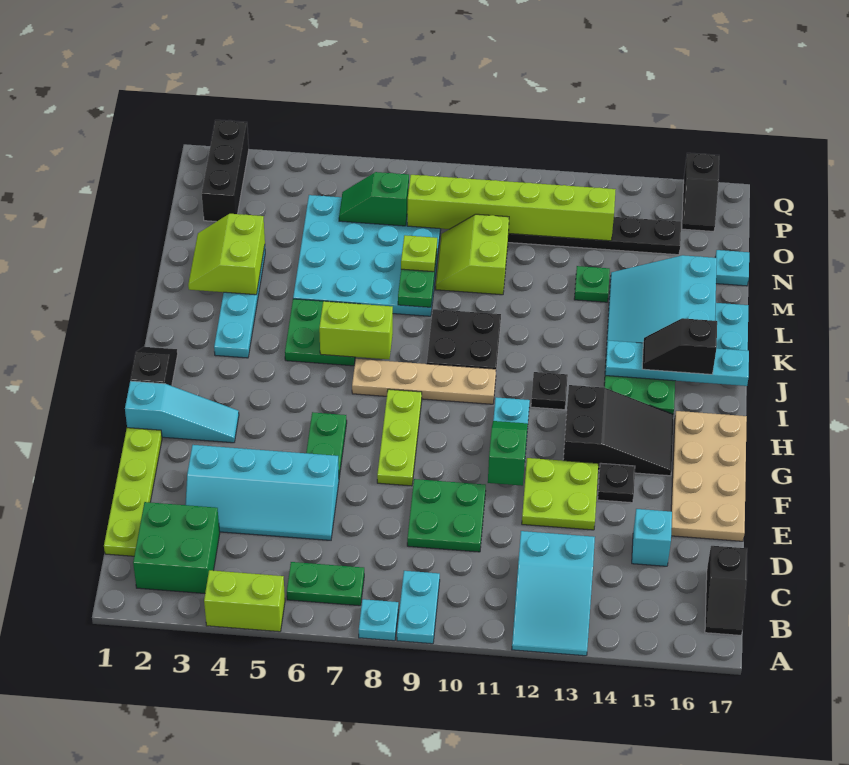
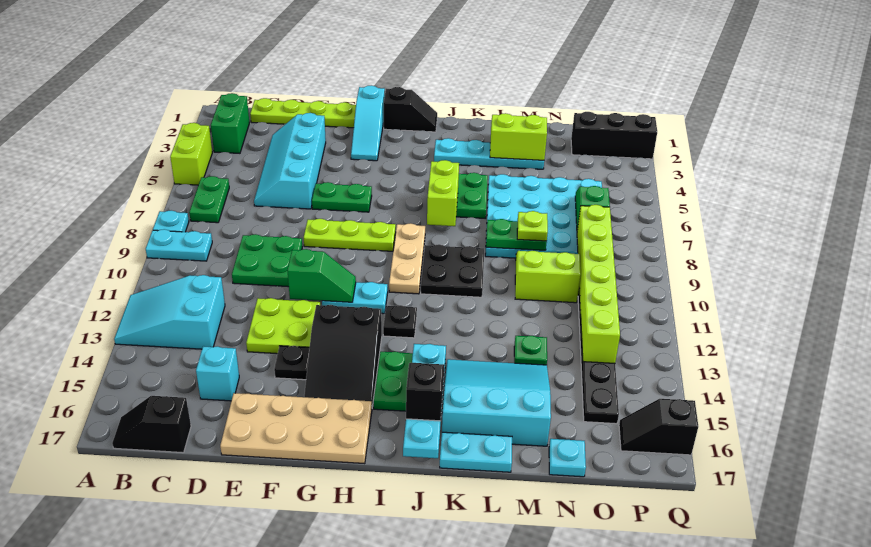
green brick B2:C3 level 1 -> green brick B2:B3 level 1
tan plate I7:I10 level 1 -> tan plate I8:I10 level 1

